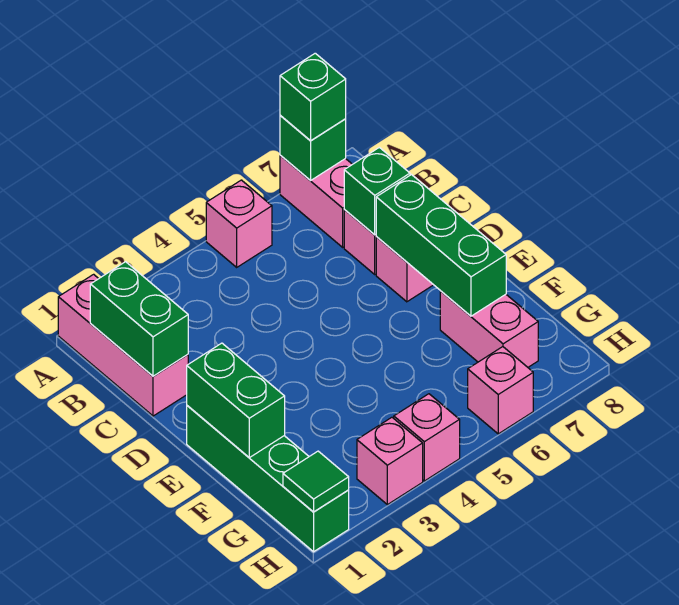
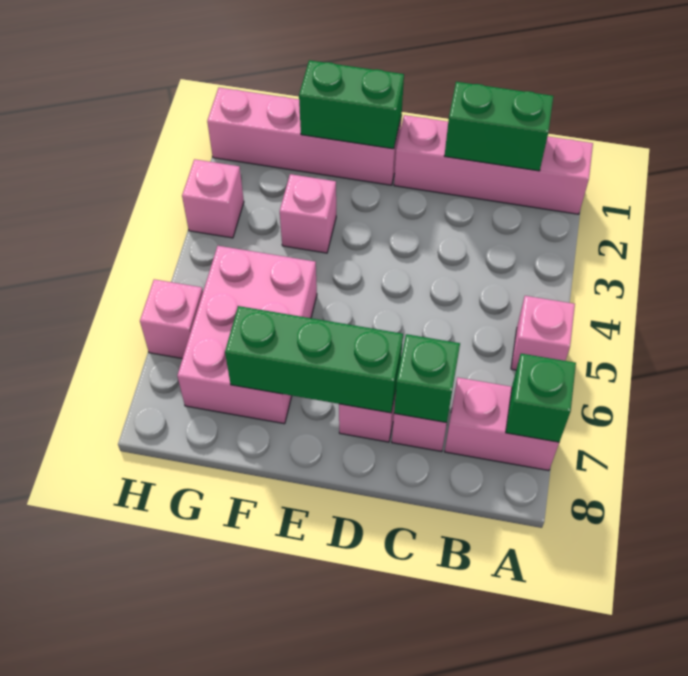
pink brick A1:C1 level 1 -> pink brick A1:D1 level 1
green brick A7 level 3 -> none
green brick E1:H1 level 1 -> pink brick E1:H1 level 1
pink brick F7:G7 level 1 -> pink brick F5:G7 level 1
green tile H1 level 2 -> none
pink brick H4 level 1 -> pink brick F3 level 1

